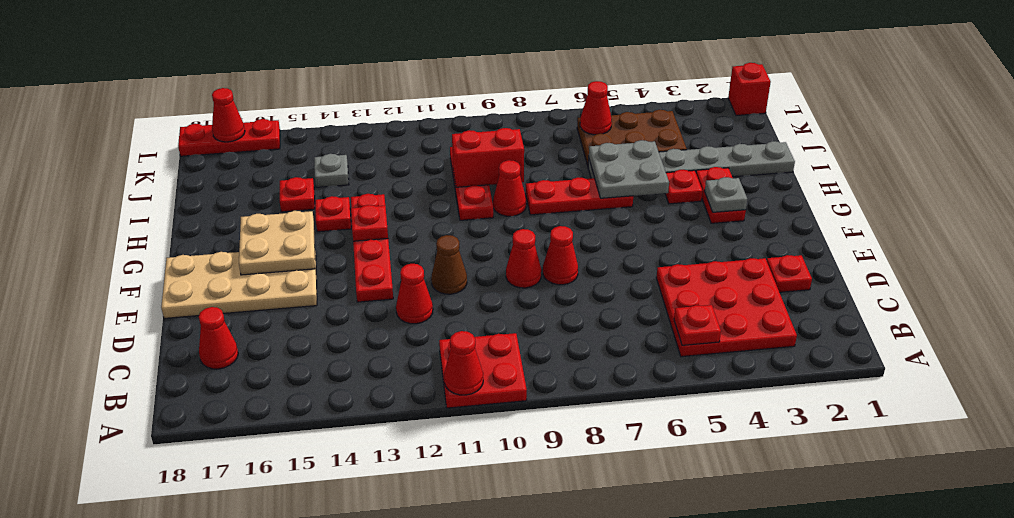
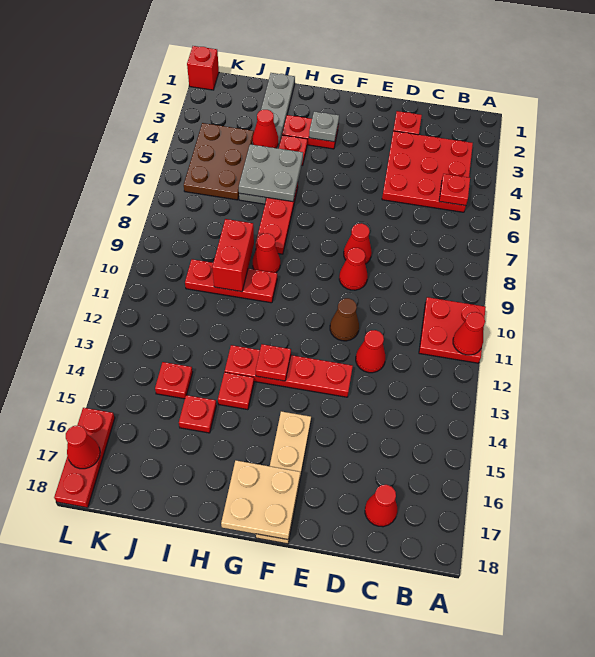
tan plate E15:F18 level 1 -> tan plate F15:F18 level 1
tan plate F15:G16 level 2 -> tan plate F17:G18 level 2
grey plate J14 level 1 -> red plate J14 level 1
red cone K6 level 2 -> red cone I4 level 2

